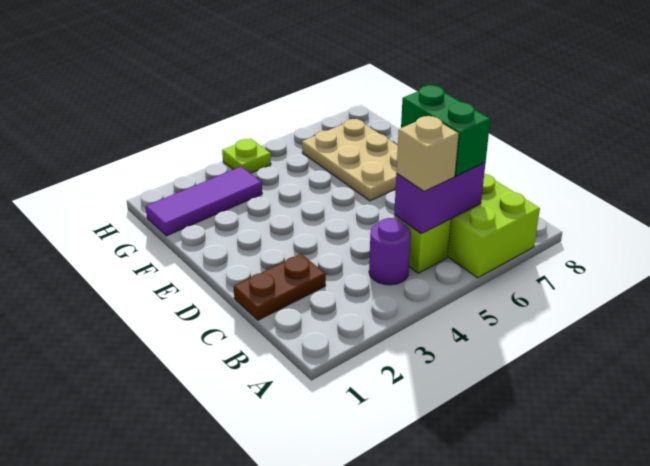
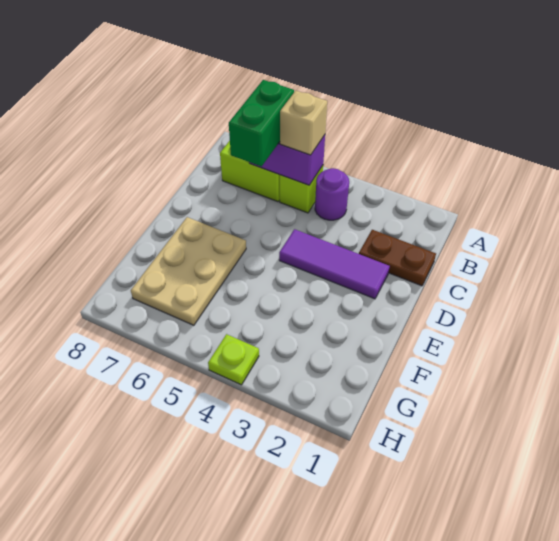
purple tile G1:G3 level 1 -> purple tile D2:D4 level 1

